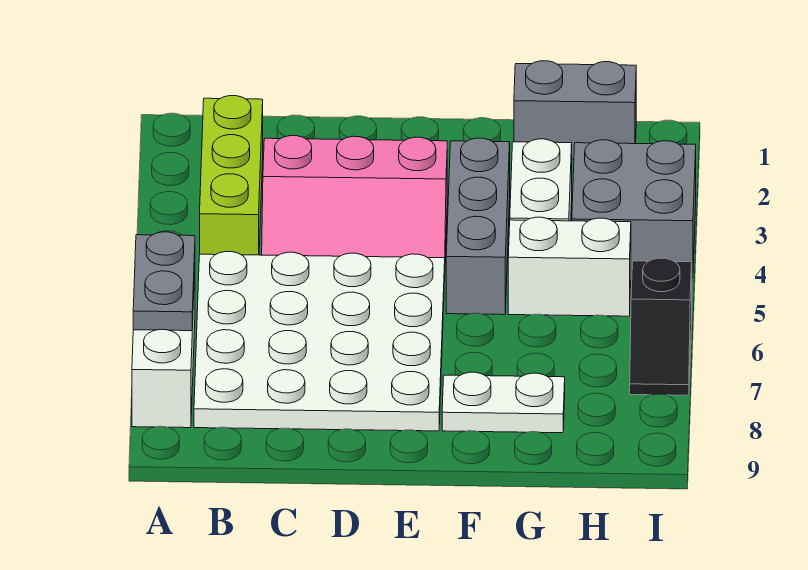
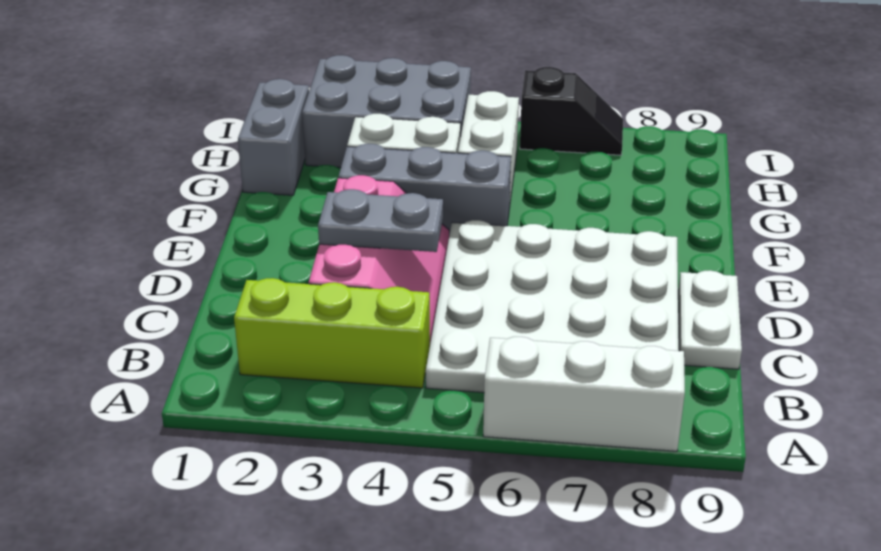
grey plate A6:A7 level 2 -> grey plate D3:D4 level 2
white plate F8:G8 level 1 -> white plate C9:D9 level 1
grey brick H3:I4 level 1 -> grey brick H2:I4 level 1

